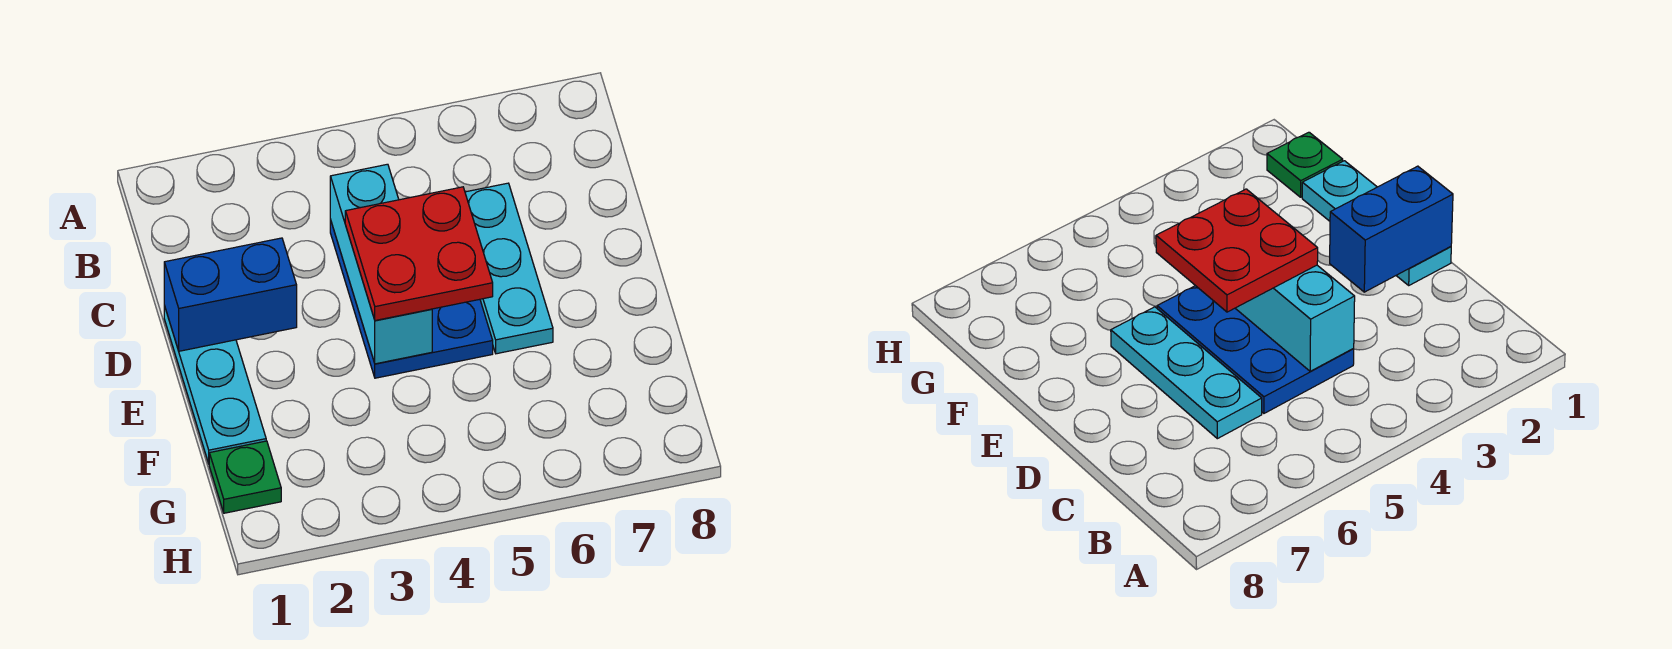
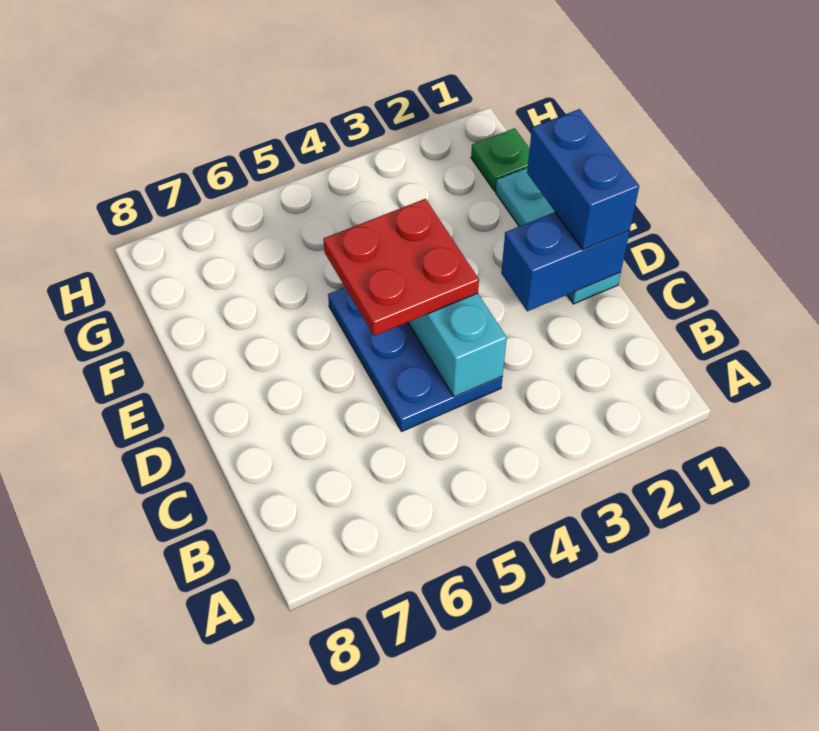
cyan plate C6:E6 level 1 -> none
none -> blue brick D1:E1 level 3

